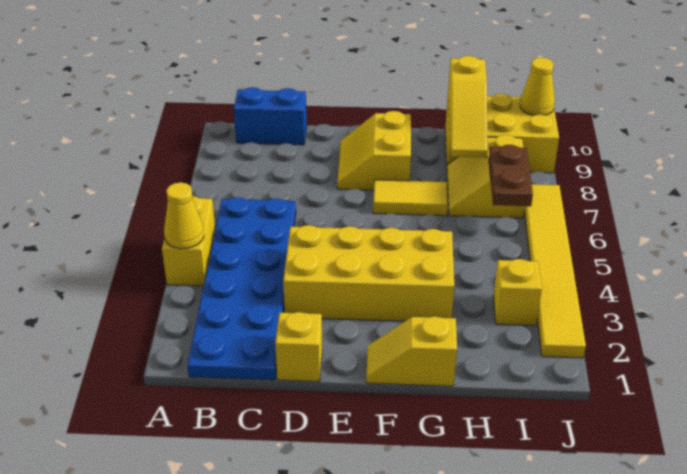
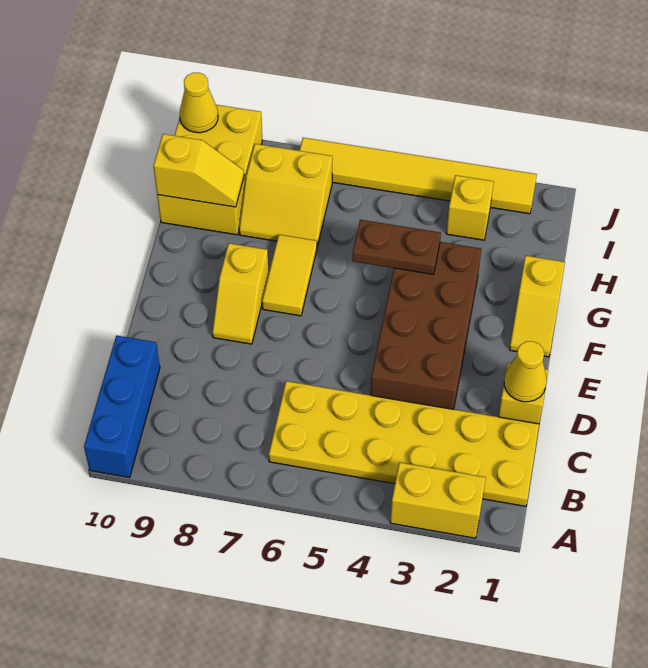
yellow brick A4:A5 level 1 -> yellow brick A2:A3 level 1
yellow cone A4 level 2 -> yellow cone D1 level 2
blue plate B1:C6 level 1 -> yellow plate B1:C6 level 1
blue brick B10:C10 level 1 -> blue brick A10:C10 level 1
yellow brick D3:G4 level 1 -> brown brick D3:G4 level 1
yellow slope E8:F9 level 1 top F -> yellow slope E8:F8 level 1 top F
yellow slope H8:H10 level 2 top 10 -> yellow slope H9:H10 level 2 top 10
brown plate I6:I7 level 2 -> brown plate G4:G5 level 2

